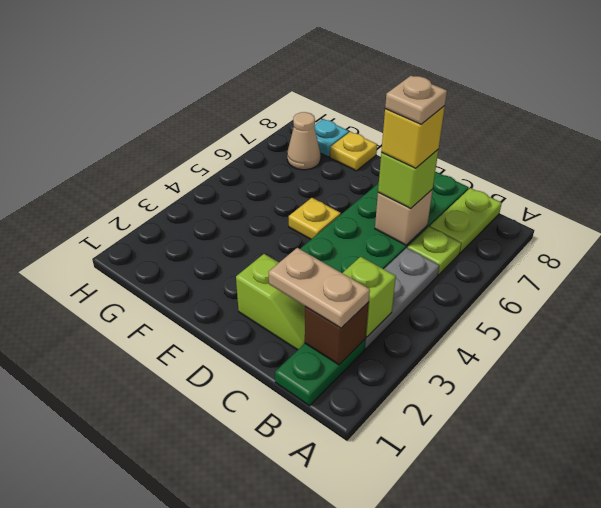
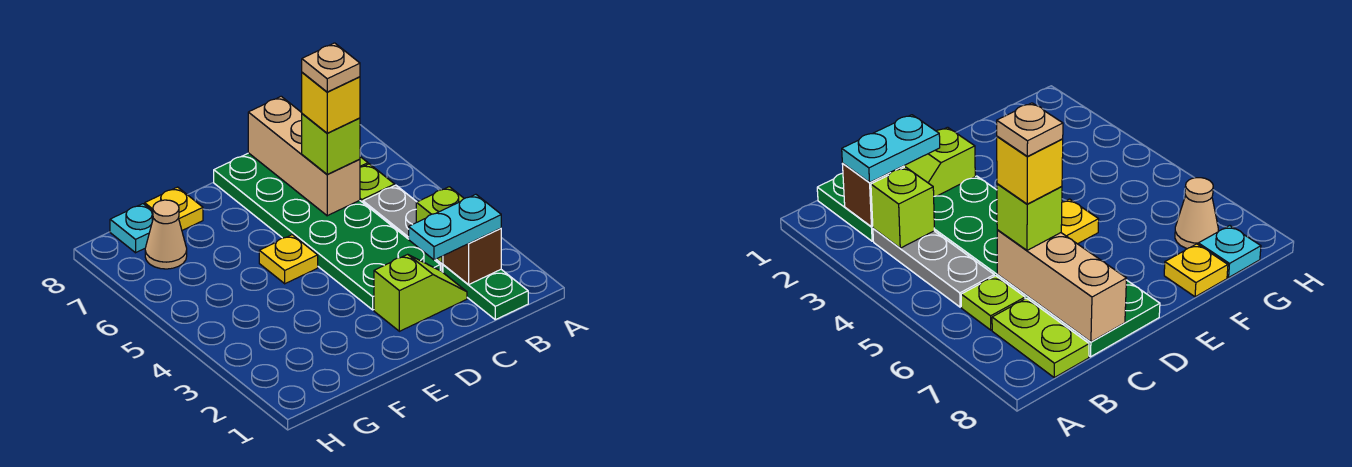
tan plate B2:C2 level 3 -> cyan plate B2:C2 level 3
tan brick C6 level 2 -> tan brick C6:C8 level 2

